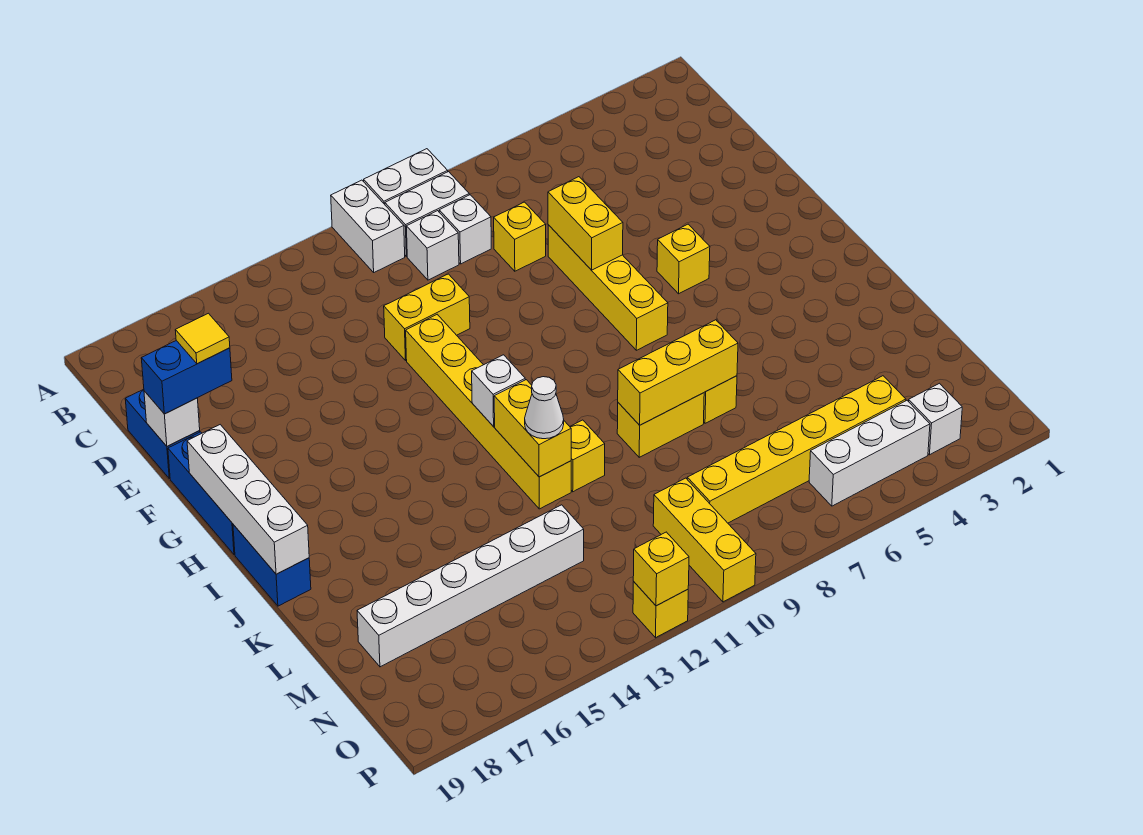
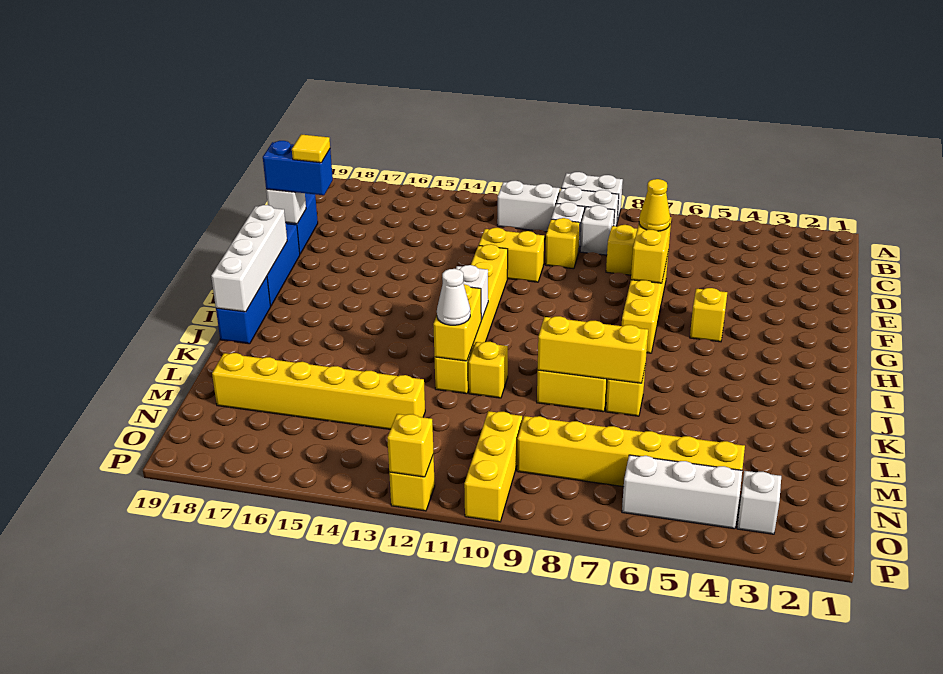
white brick A11:B11 level 1 -> white brick B11:B12 level 1
none -> yellow brick D10 level 1
none -> yellow cone E7 level 3
white brick M13:M18 level 1 -> yellow brick M13:M18 level 1

